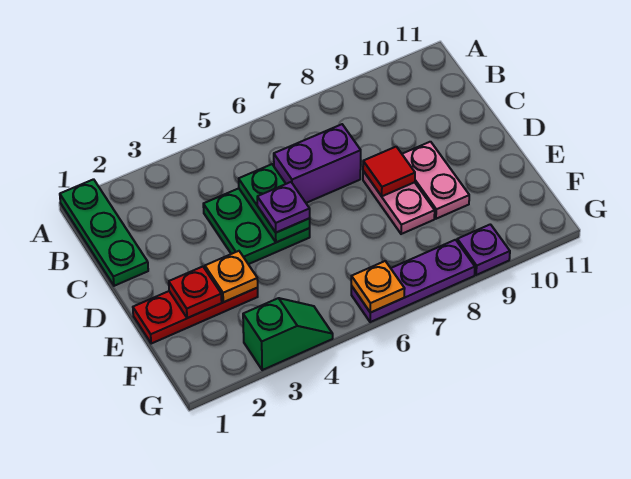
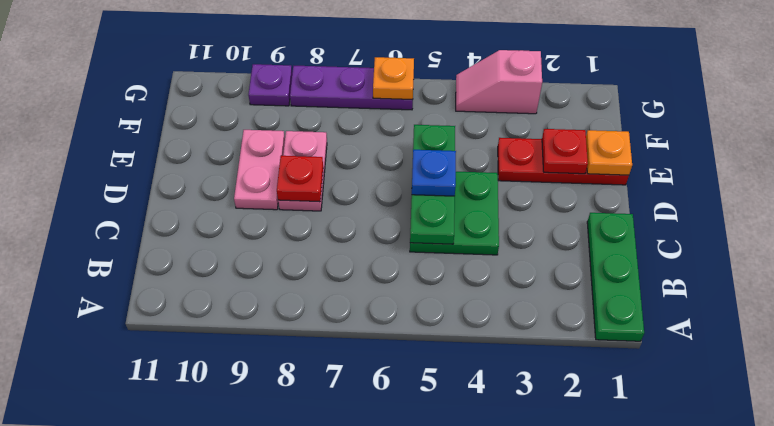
green plate C5:D5 level 2 -> green plate C5:E5 level 2
purple brick C6:C7 level 1 -> none
purple plate D5 level 3 -> blue plate D5 level 3
red tile D8 level 2 -> red plate D8 level 2
orange plate E3 level 2 -> orange plate E1 level 2
green slope G3:G4 level 1 top 3 -> pink slope G3:G4 level 1 top 3

